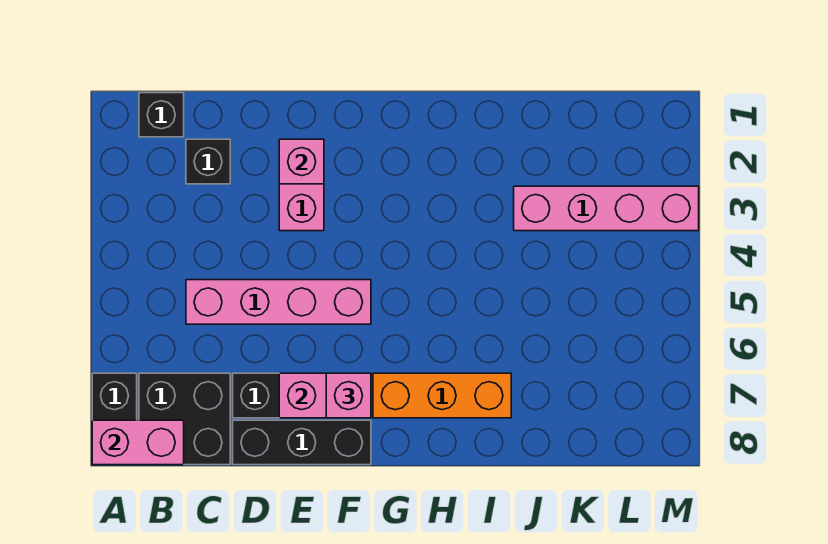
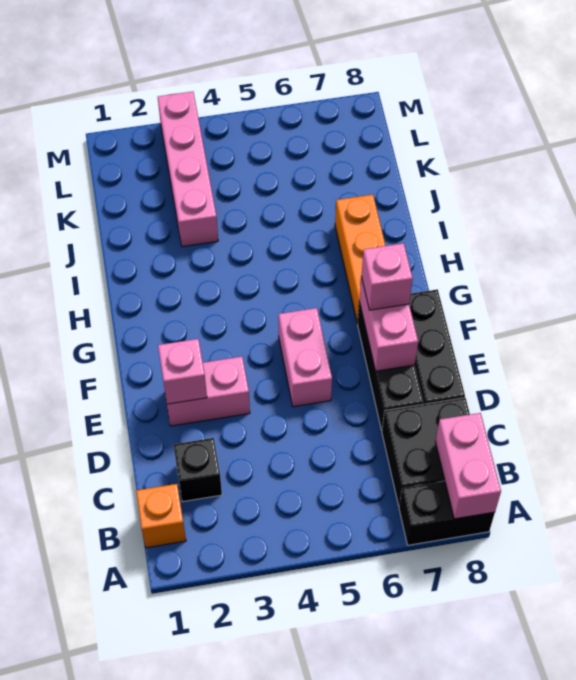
black brick B1 level 1 -> orange brick B1 level 1
pink brick C5:F5 level 1 -> pink brick E5:F5 level 1

